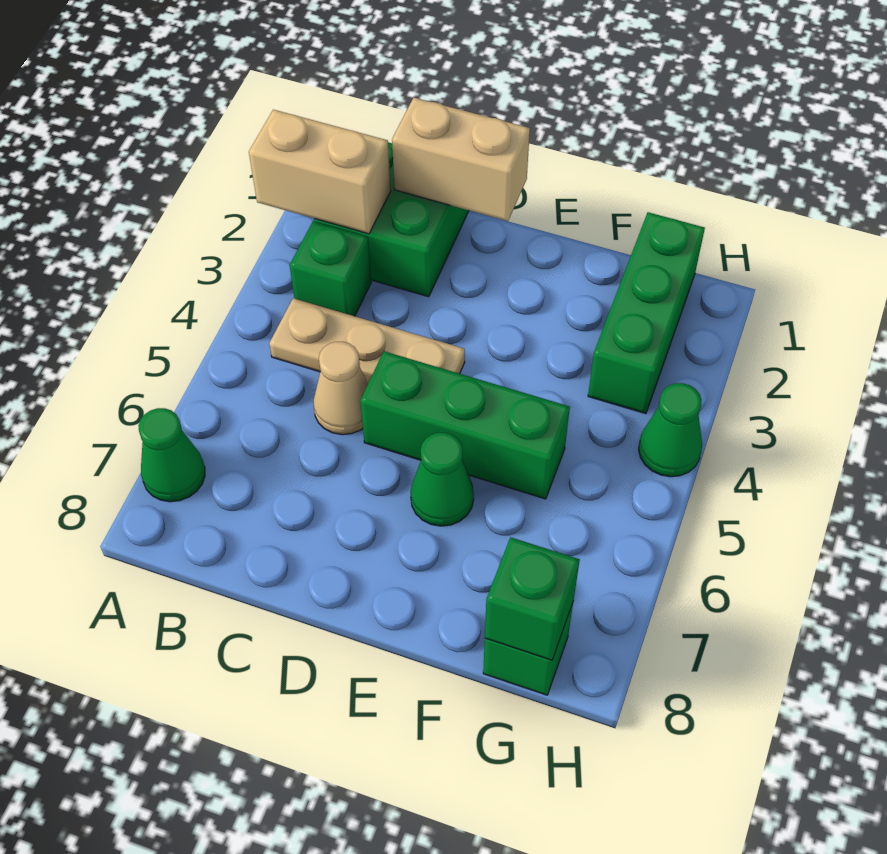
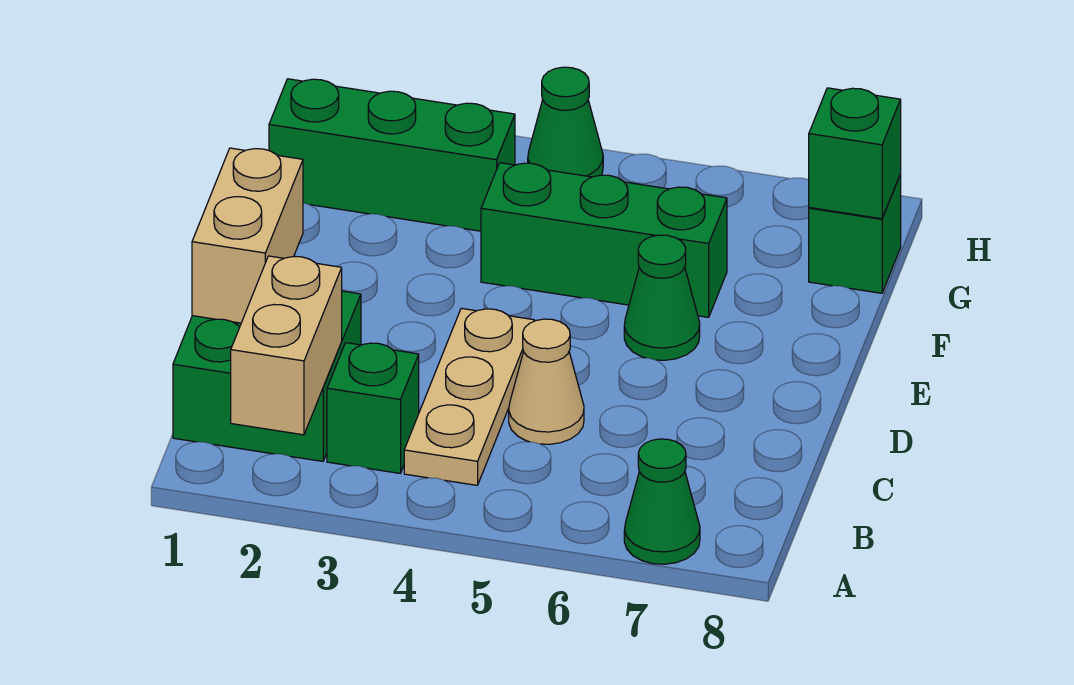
green brick D5:F5 level 1 -> green brick F4:F6 level 1

